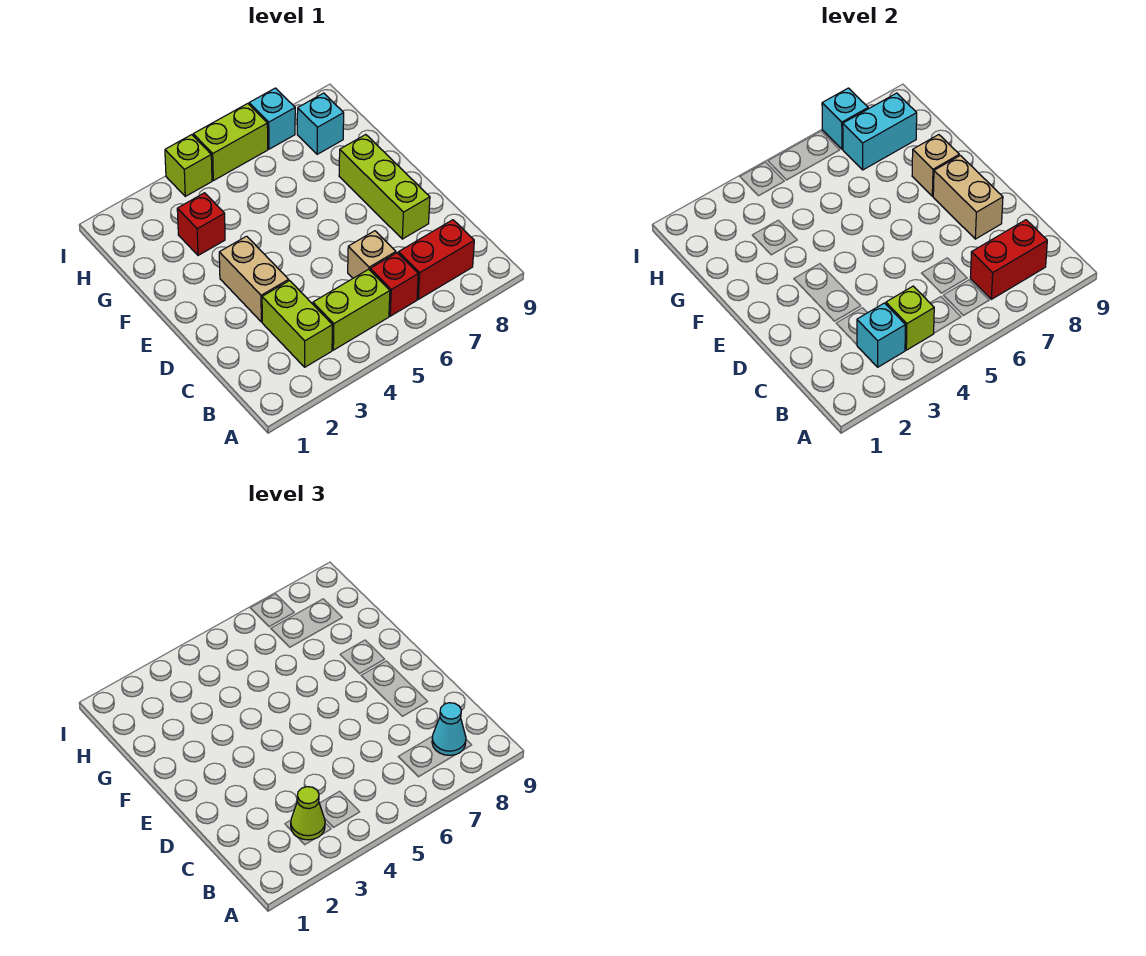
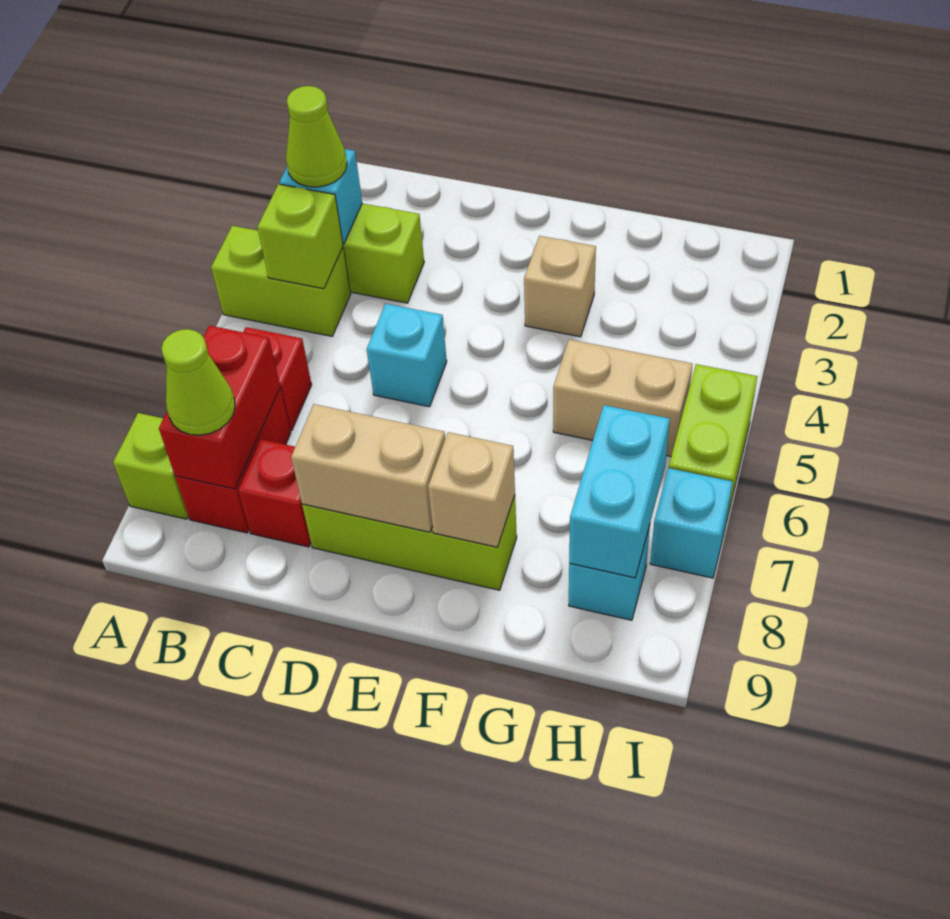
lime brick B4:B5 level 1 -> lime brick A4:B4 level 1
cyan cone B8 level 3 -> lime cone B8 level 3
tan brick C6 level 1 -> tan brick F3 level 1
tan brick D3:E3 level 1 -> tan brick G5:H5 level 1
red brick G3 level 1 -> red brick C8 level 1
lime brick I4 level 1 -> lime brick A8 level 1
cyan brick I7 level 2 -> cyan brick D5 level 1

